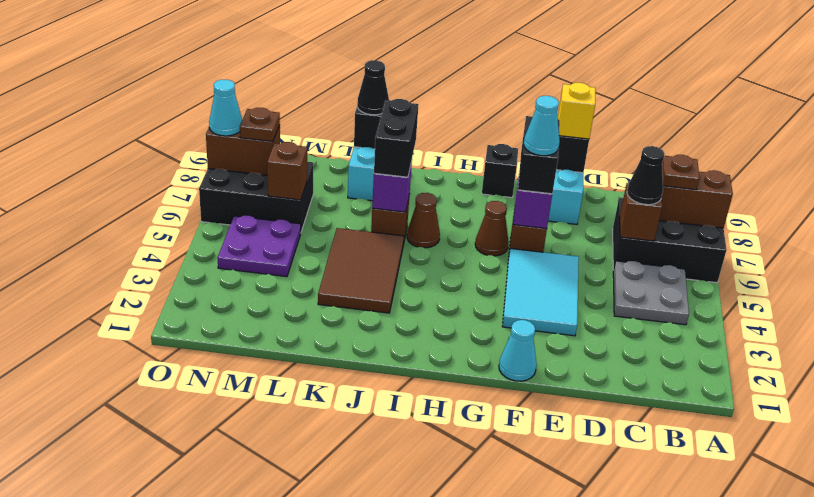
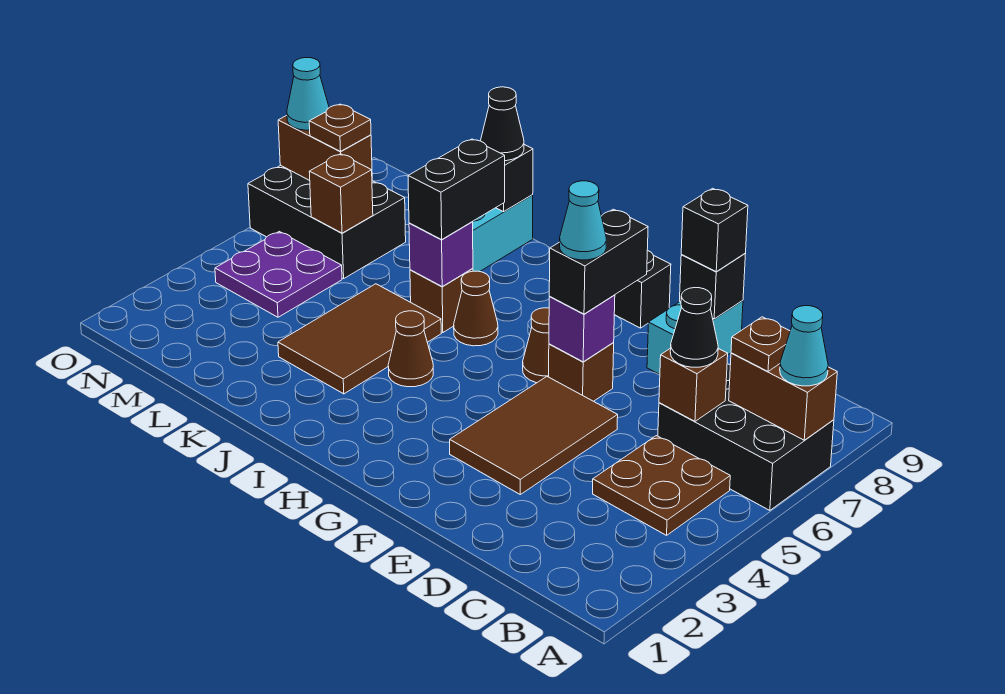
grey plate B4:C5 level 1 -> brown plate B4:C5 level 1
cyan tile E3:F5 level 1 -> brown tile E3:F5 level 1
yellow brick E9 level 3 -> black brick E9 level 3
cyan cone F1 level 1 -> cyan cone A7 level 3
none -> brown cone I4 level 1

